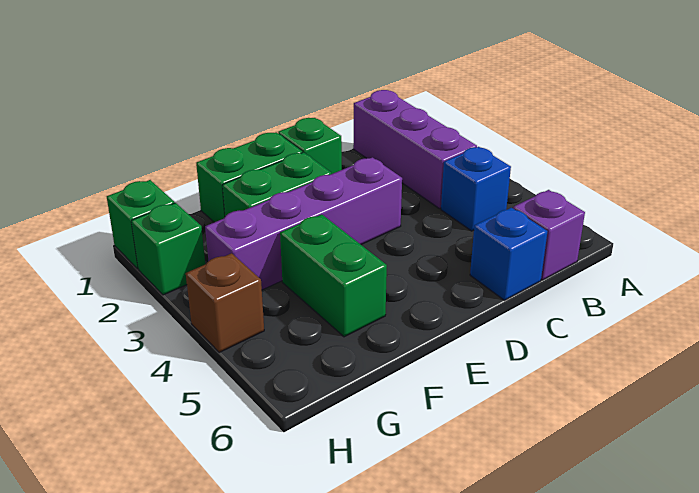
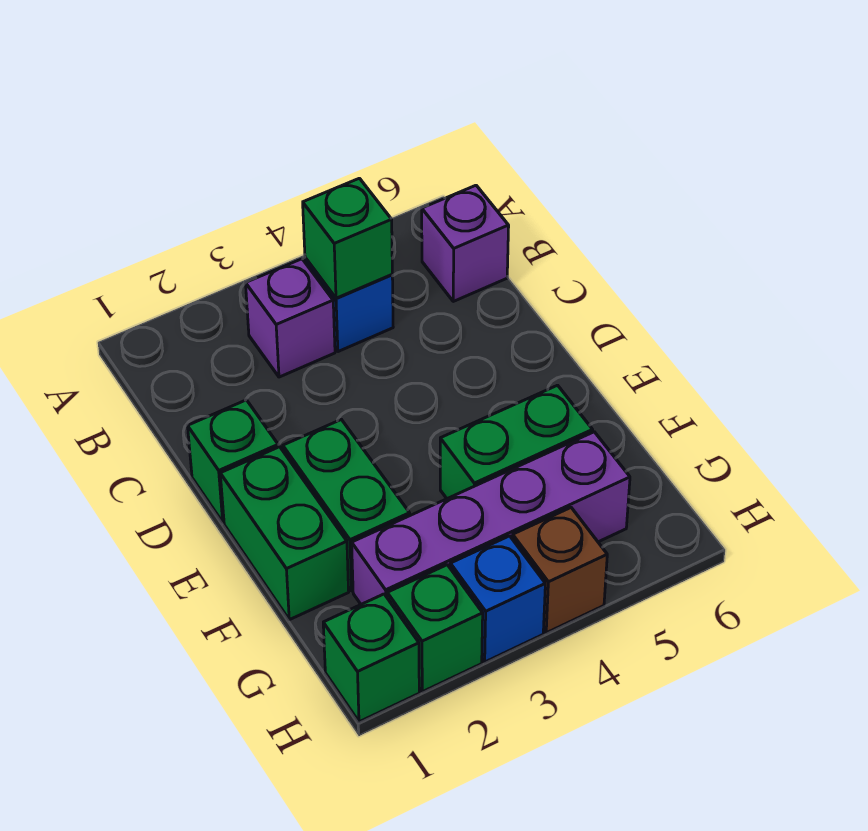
purple brick B1:B3 level 1 -> purple brick B3 level 1
none -> green brick B4 level 2
blue brick C6 level 1 -> blue brick H3 level 1
purple brick D3:G3 level 1 -> purple brick G2:G5 level 1

